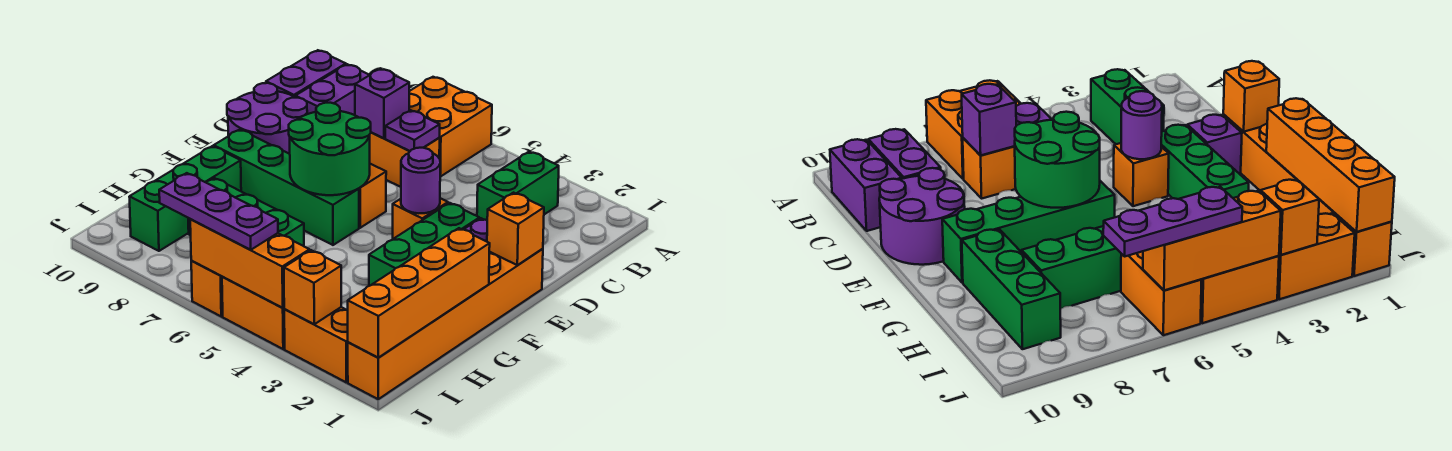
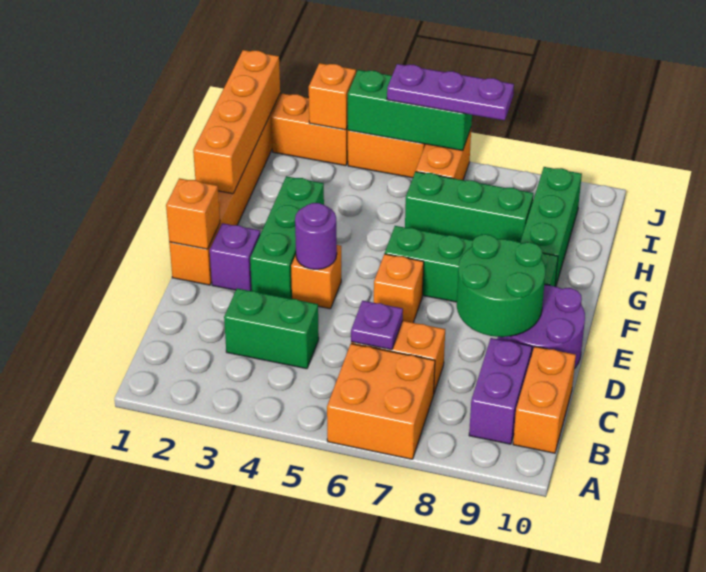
green brick B3:C3 level 1 -> green brick C3:C4 level 1
purple brick B10:C10 level 1 -> orange brick B10:C10 level 1
purple brick C7 level 2 -> none
green round brick E6:F7 level 2 -> green round brick D8:E9 level 2
orange brick J4:J6 level 2 -> green brick J4:J6 level 2

